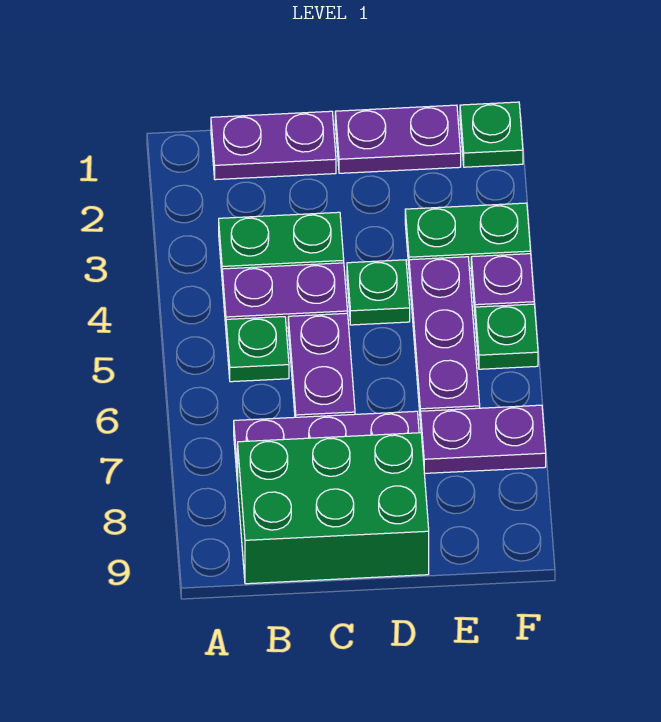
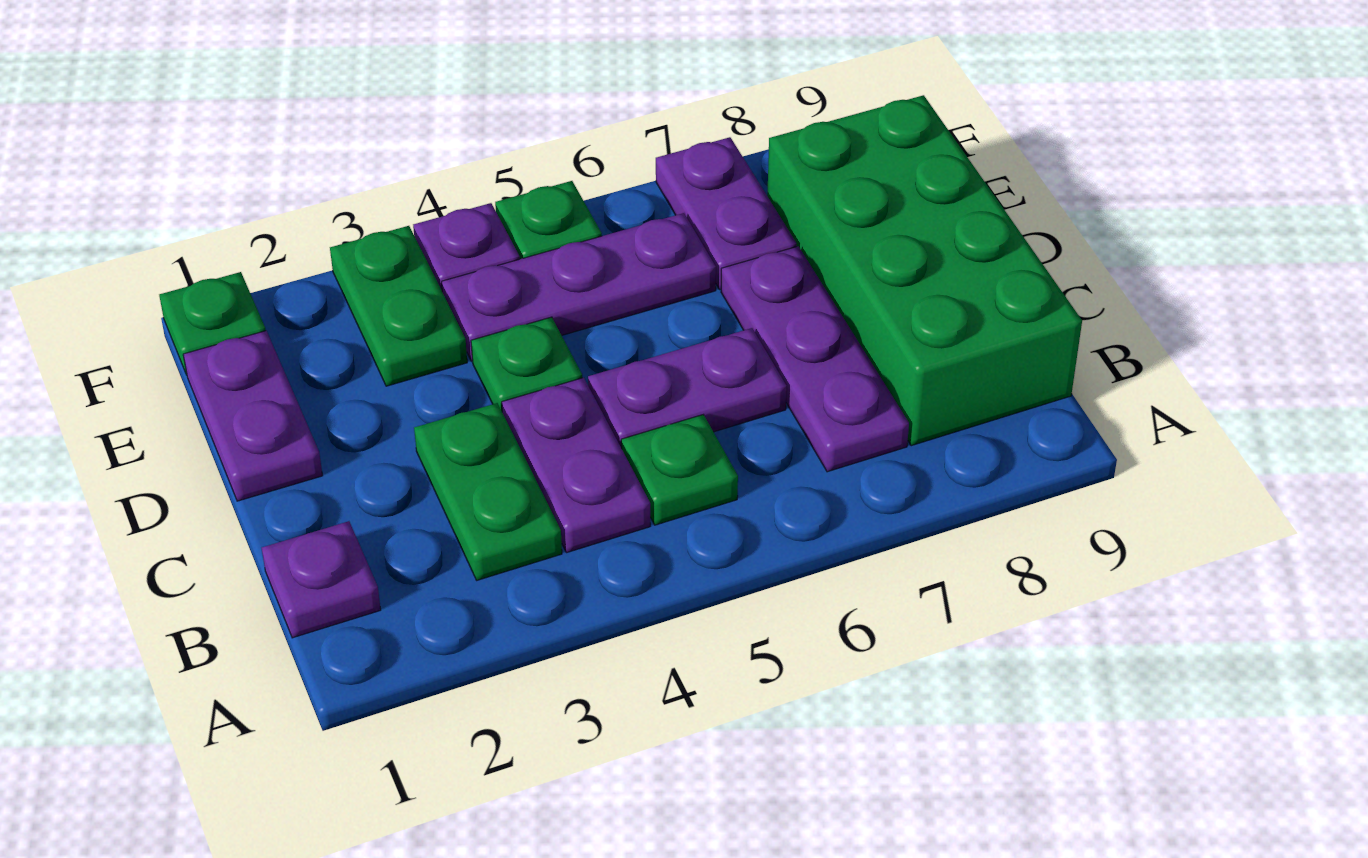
purple plate B1:C1 level 1 -> purple plate B1 level 1
green brick B8:D9 level 1 -> green brick B8:E9 level 1

